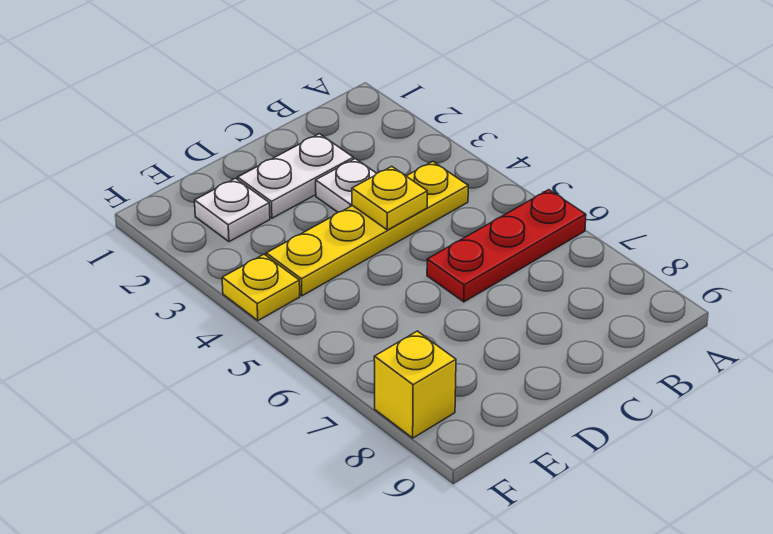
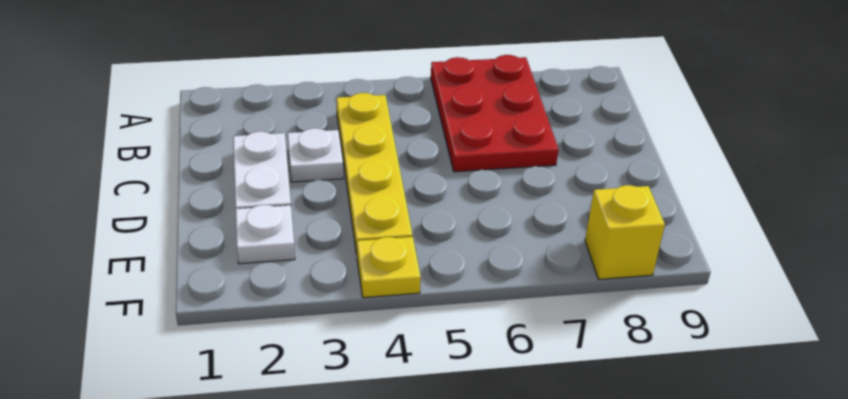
red plate A6:C6 level 1 -> red plate A6:C7 level 1
yellow plate C4 level 2 -> none

